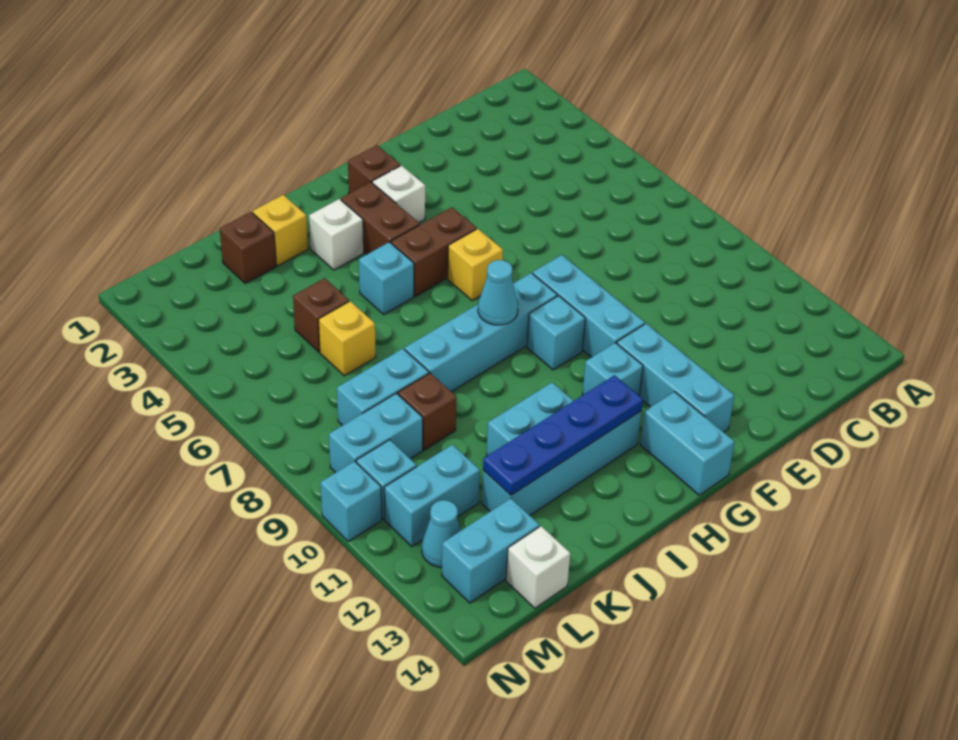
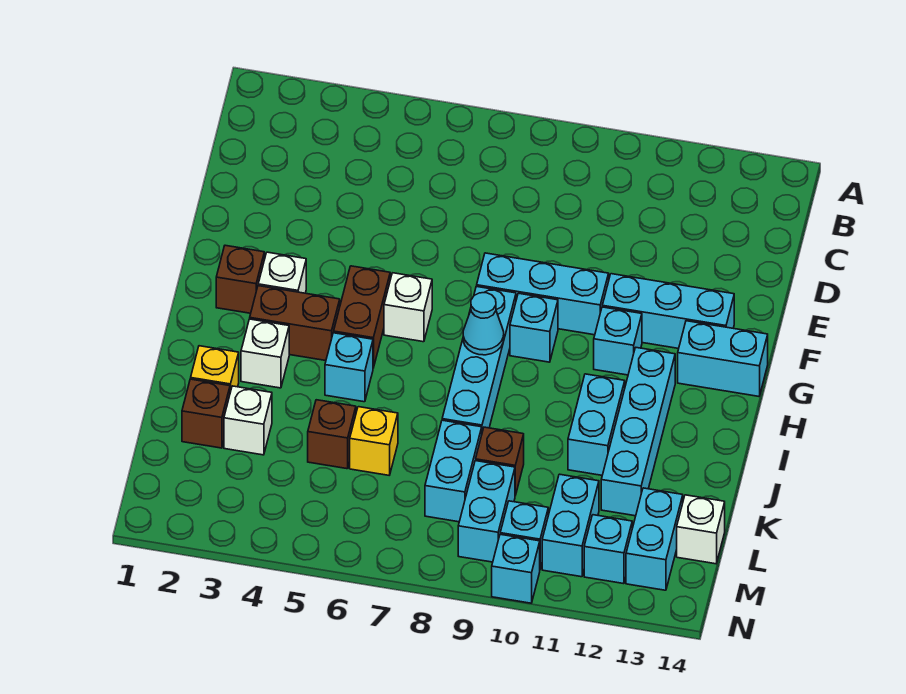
yellow brick G6 level 1 -> white brick G6 level 1
blue plate H12:K12 level 2 -> none
none -> white brick K3 level 1
cyan cone M12 level 1 -> cyan brick M12 level 1

